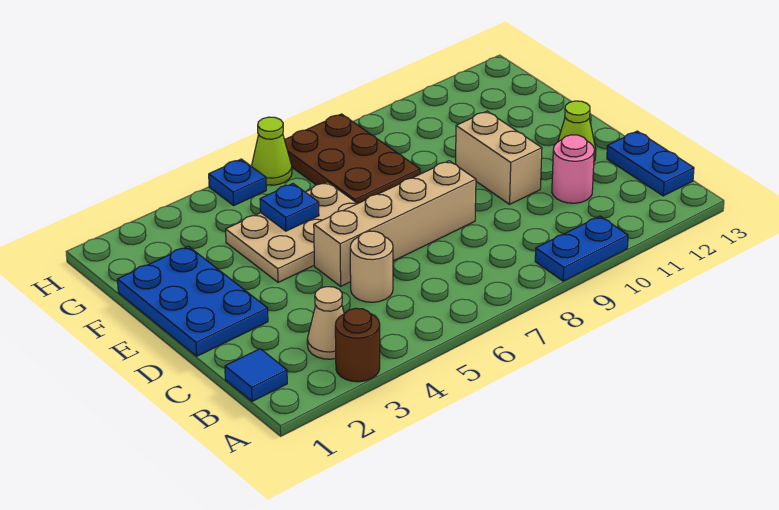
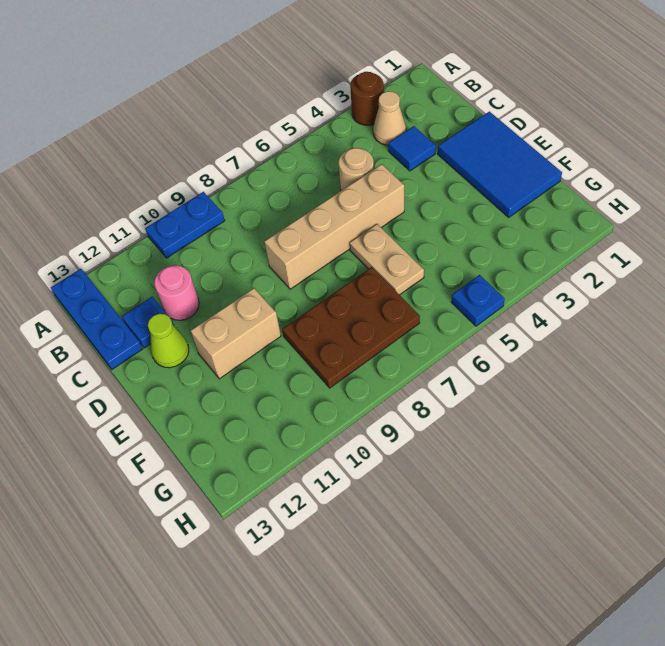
blue tile B1 level 1 -> blue tile C3 level 1
blue plate B13:C13 level 1 -> blue plate A13:C13 level 1
blue plate D1:F2 level 1 -> blue tile D1:F2 level 1
tan brick D10:E10 level 1 -> tan brick E10:E11 level 1
tan plate E4:F6 level 1 -> tan plate E6:F6 level 1
blue plate F5 level 2 -> blue plate C12 level 1
brown plate F7:H8 level 1 -> brown plate F7:G9 level 1
lime cone H6 level 1 -> none

